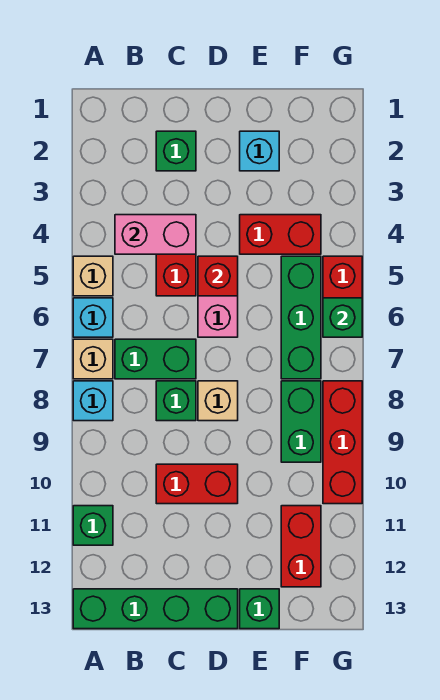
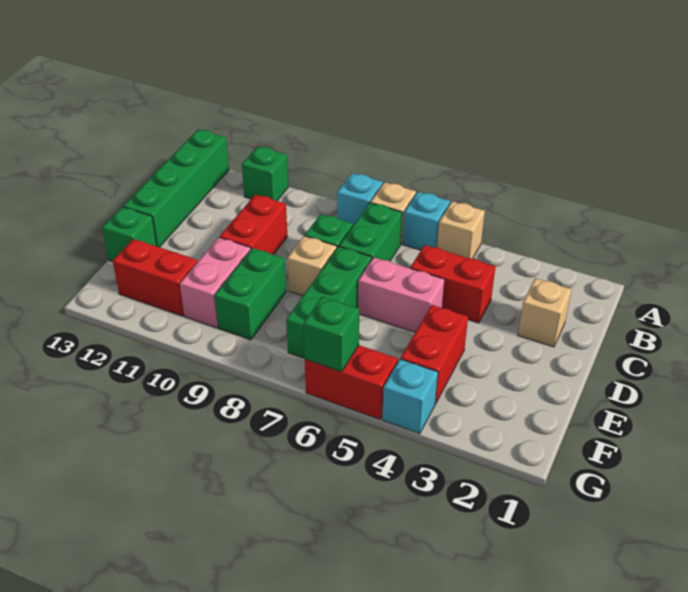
pink brick B4:C4 level 2 -> pink brick E10:F10 level 1
green brick C2 level 1 -> tan brick C2 level 1
red brick D5 level 2 -> none
cyan brick E2 level 1 -> cyan brick G4 level 1
green brick F5:F7 level 1 -> green brick D7:F7 level 1
green brick F8:F9 level 1 -> green brick E9:F9 level 1
red brick G8:G10 level 1 -> none

